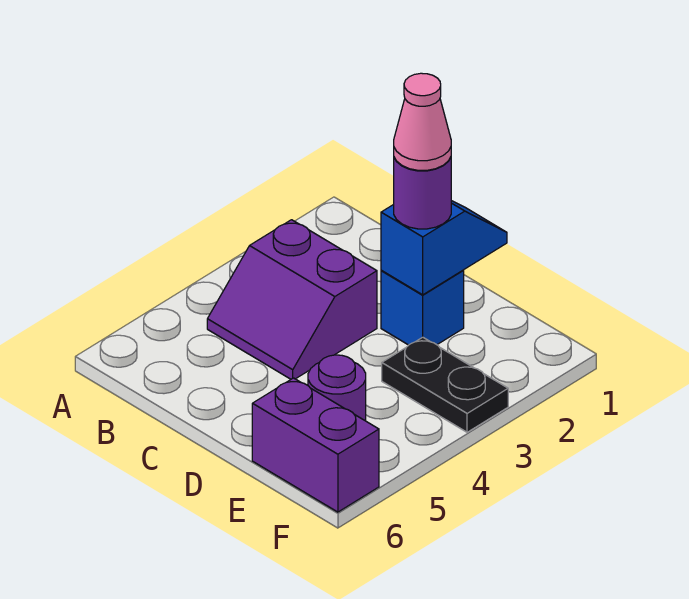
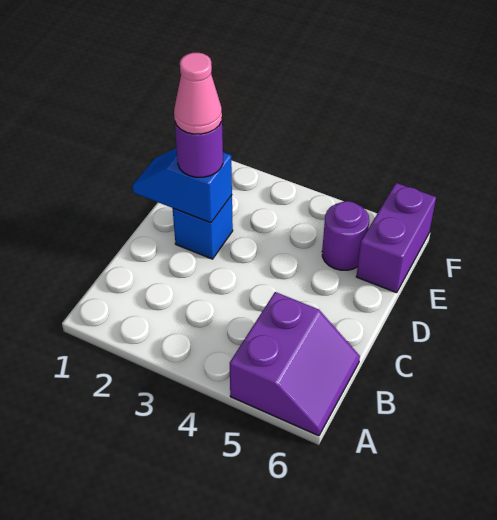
purple slope B3:C4 level 1 top 3 -> purple slope A5:B6 level 1 top 5
black plate E3:F3 level 1 -> none

